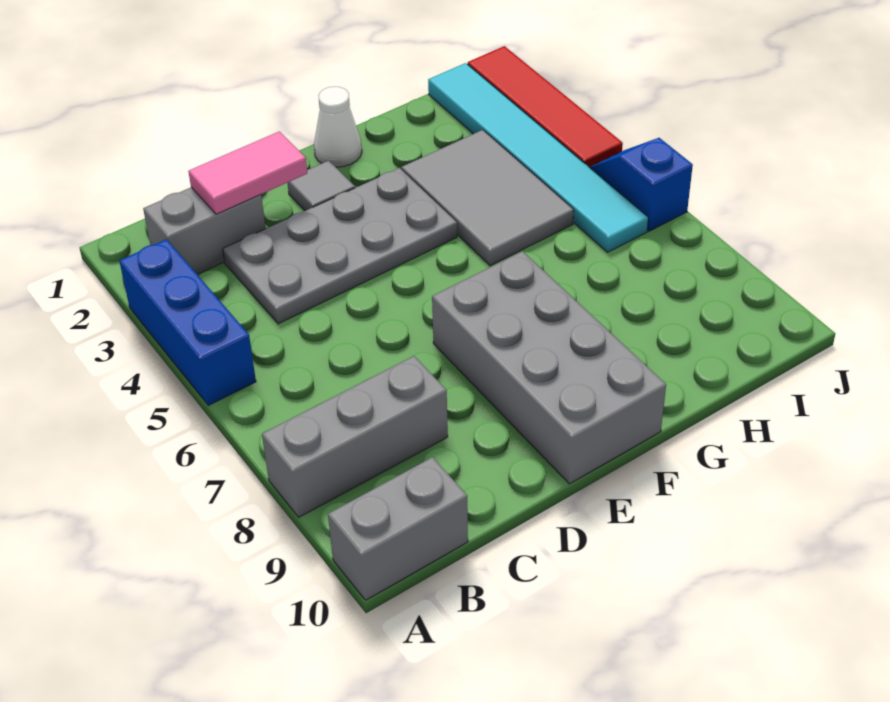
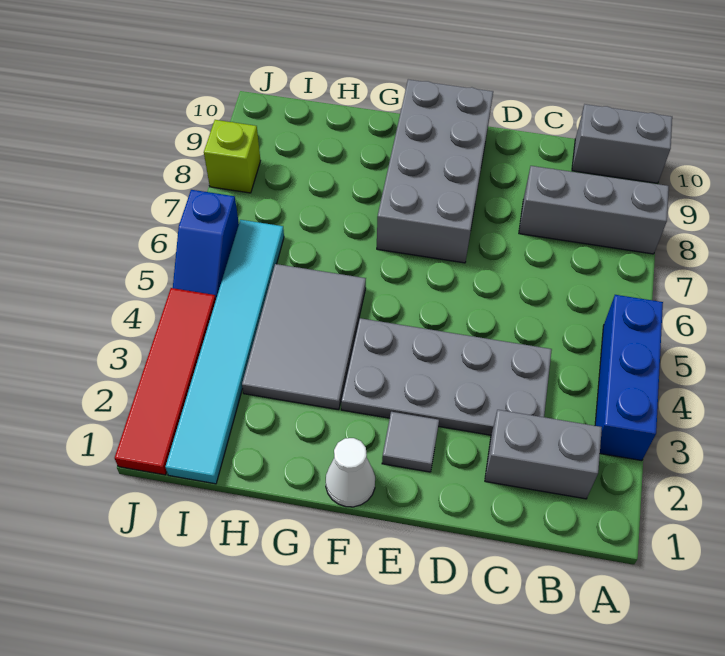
pink tile C2:D2 level 2 -> none
none -> lime brick J8 level 1

